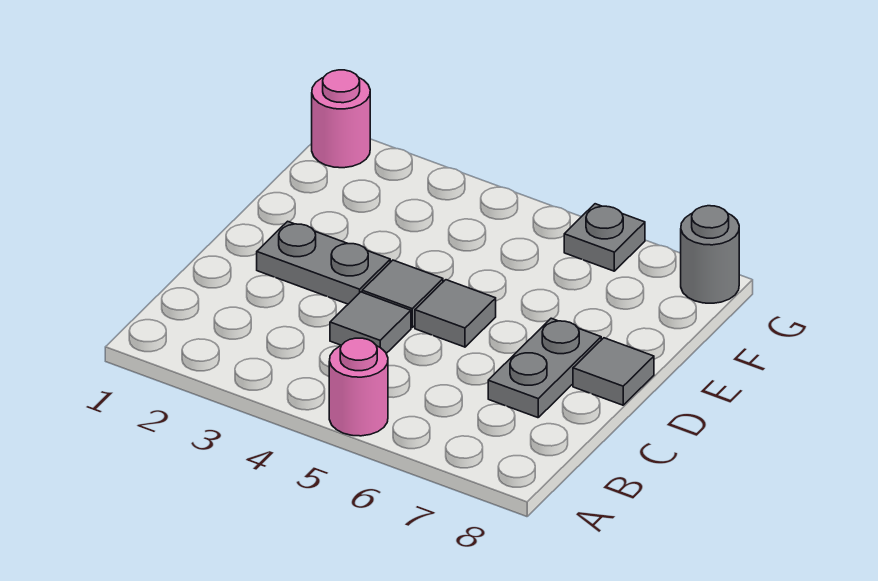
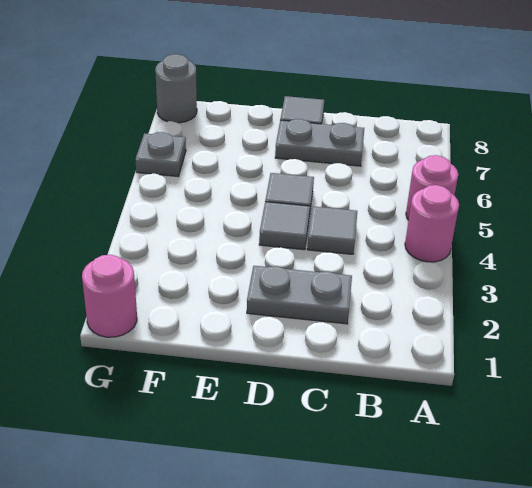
none -> pink round brick A4 level 1
grey plate D2:D3 level 1 -> grey plate C2:D2 level 1

